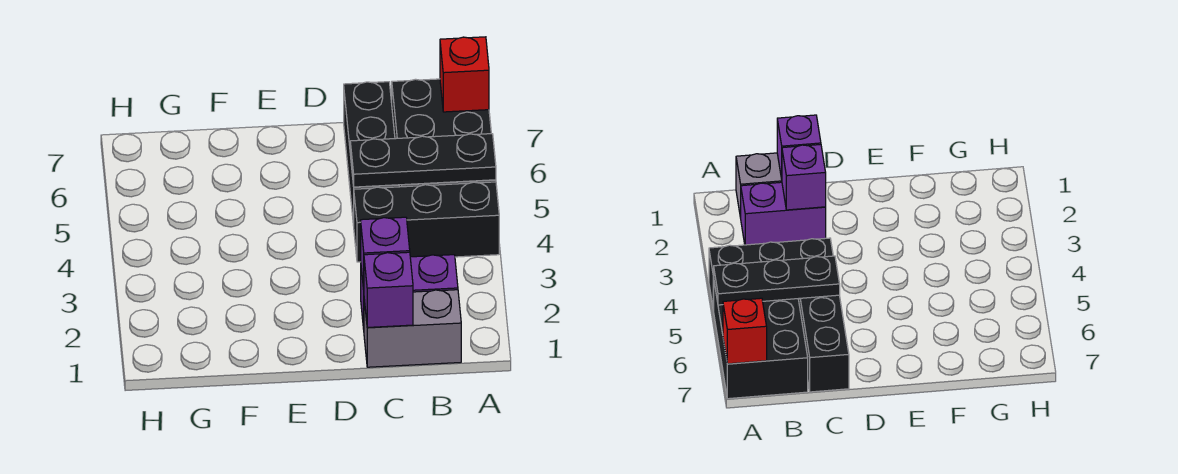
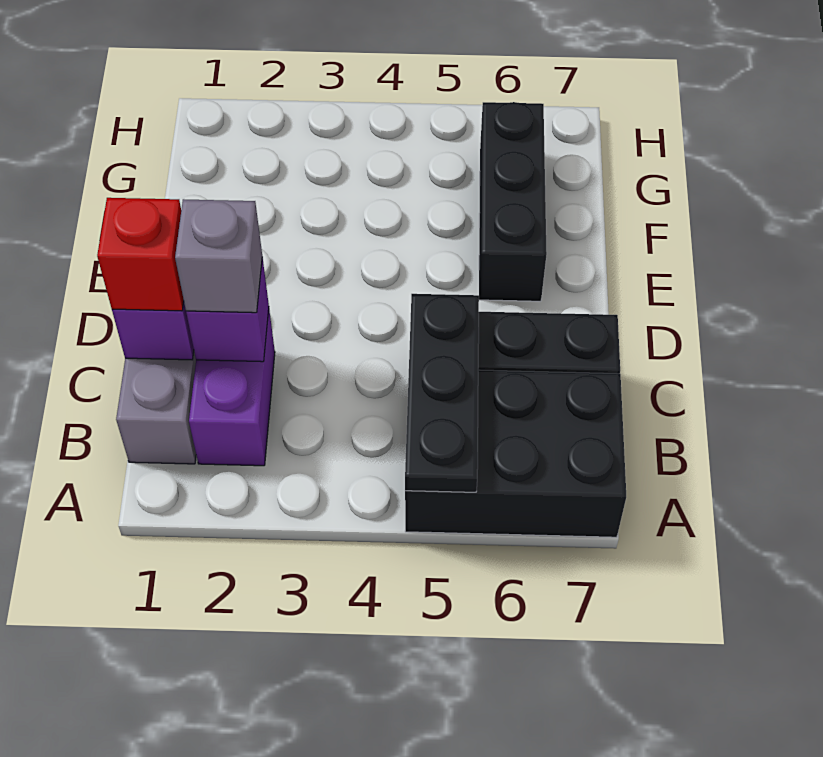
black brick A4:C4 level 1 -> black brick E6:G6 level 1
red brick A7 level 2 -> red brick C1 level 3
none -> grey brick C2 level 3

